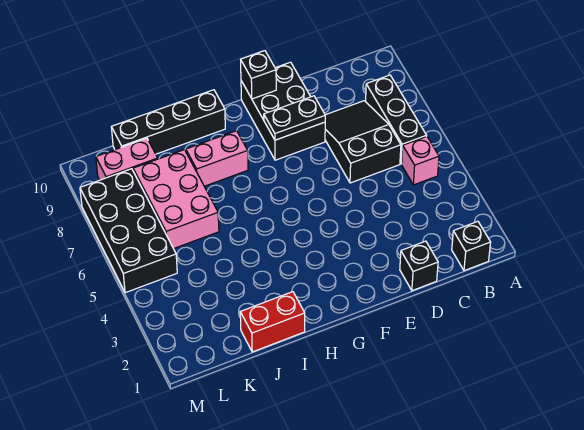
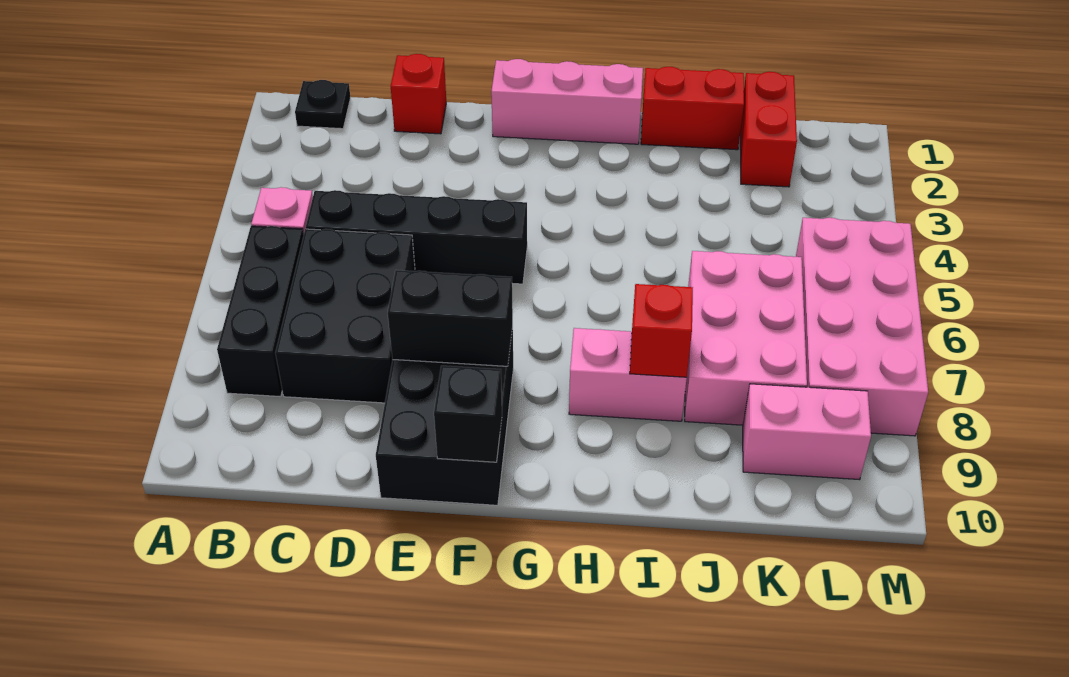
black brick B1 level 1 -> black plate B1 level 1
black slope C6:D8 level 1 top 6 -> black brick C6:D8 level 1
black brick D1 level 1 -> red brick D1 level 1
black plate E8:F8 level 2 -> black brick E8:F8 level 2
none -> pink brick F1:H1 level 1
black brick H10:K10 level 1 -> black brick C5:F5 level 1
none -> red brick I8 level 2
none -> red brick K1:K2 level 1
black brick L5:M8 level 1 -> pink brick L5:M8 level 1

